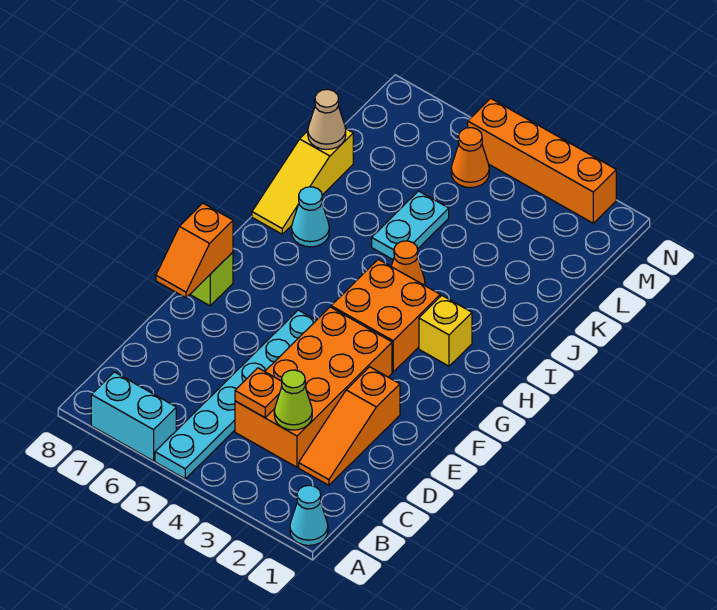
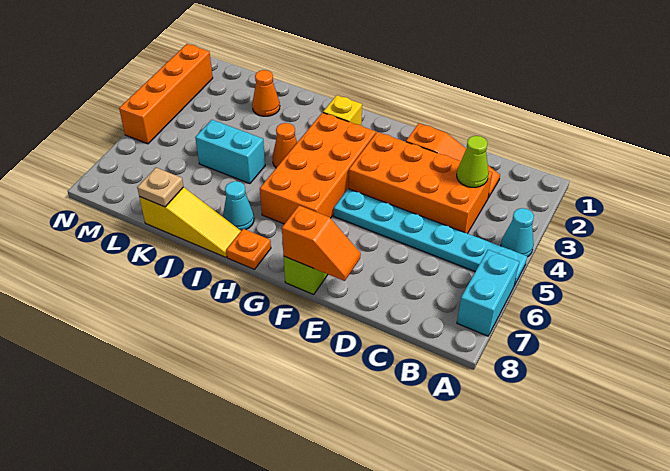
cyan cone A1 level 1 -> cyan cone A4 level 1
orange plate C4 level 2 -> orange plate H8 level 1
orange brick G3:H4 level 1 -> orange brick G3:H6 level 1
cyan plate J5:K5 level 1 -> cyan brick J5:K5 level 1
tan cone K8 level 2 -> tan plate K8 level 2
orange cone M5 level 1 -> orange cone K2 level 1

